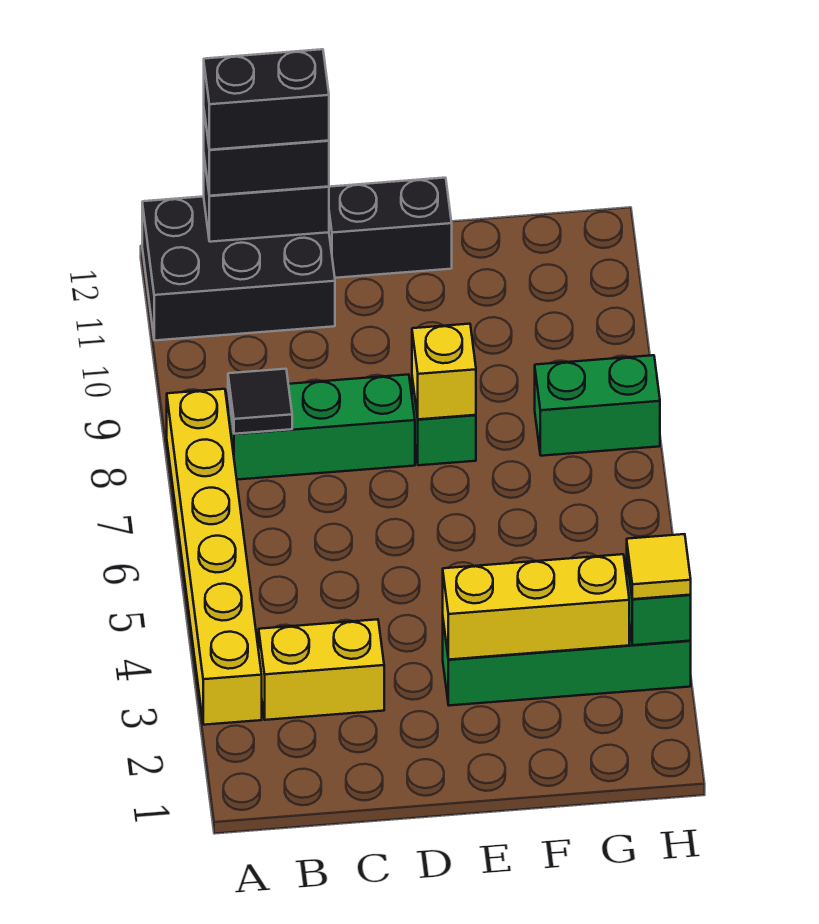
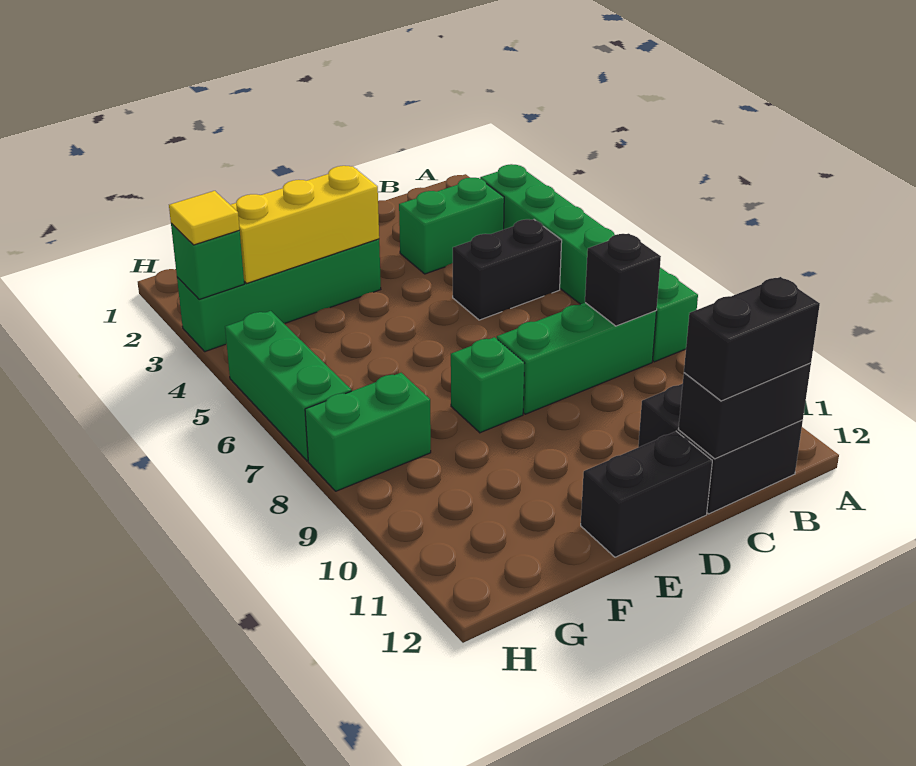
yellow brick A3:A8 level 1 -> green brick A3:A8 level 1
black brick A11:C12 level 1 -> black brick B11:C12 level 1
yellow brick B3:C3 level 1 -> green brick B3:C3 level 1
black tile B8 level 2 -> black brick B8 level 2
black brick B12:C12 level 4 -> black brick B5:C5 level 1
yellow brick E8 level 2 -> none
none -> green brick H5:H7 level 1

